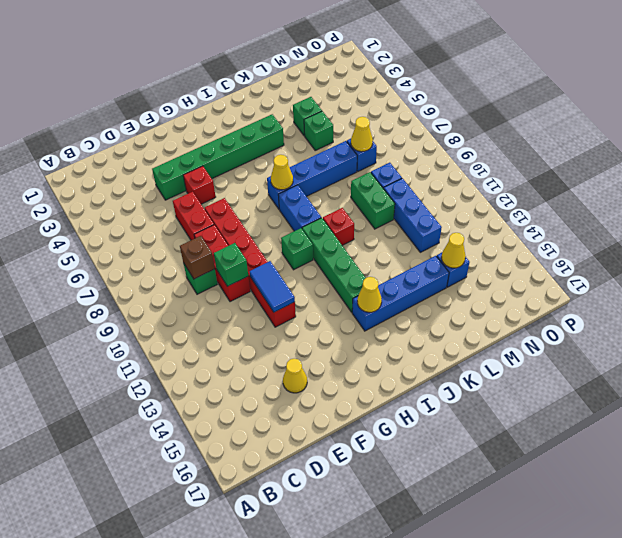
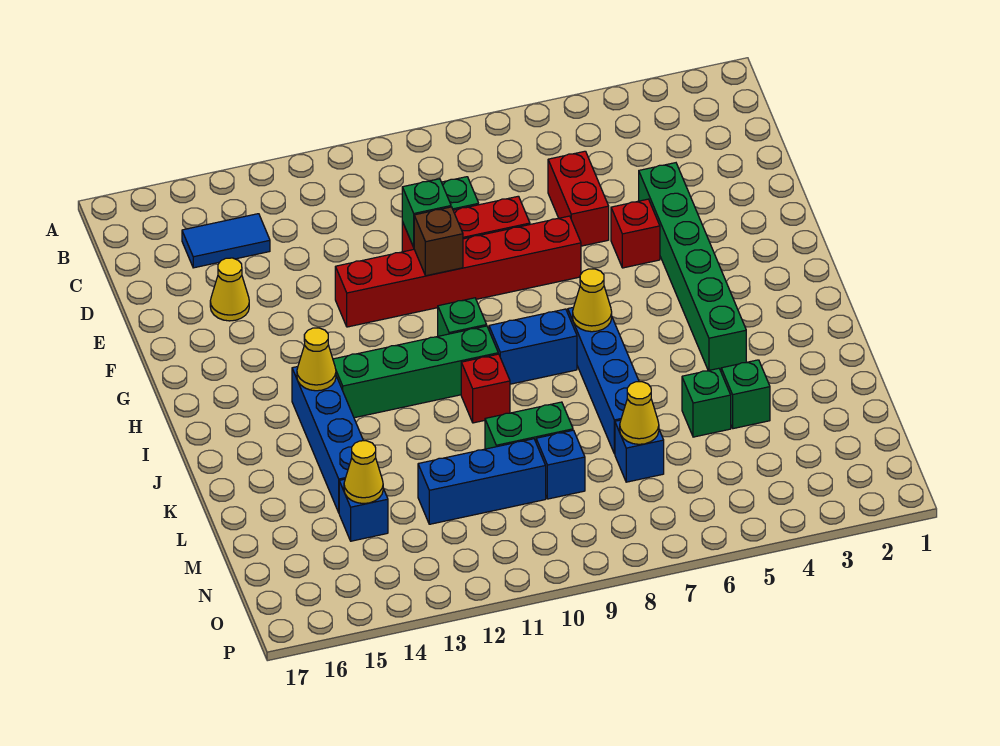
brown brick D9 level 2 -> brown brick F10 level 2
red brick E6:E7 level 1 -> red brick D6:E6 level 1
blue tile F11:F12 level 2 -> blue tile C14:C15 level 1

